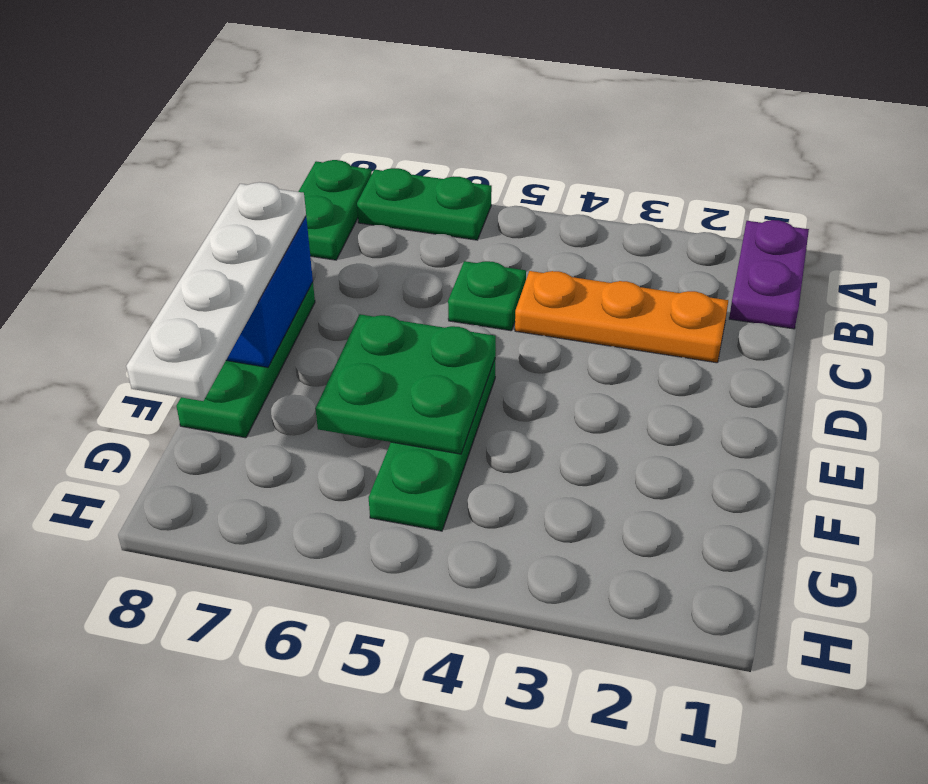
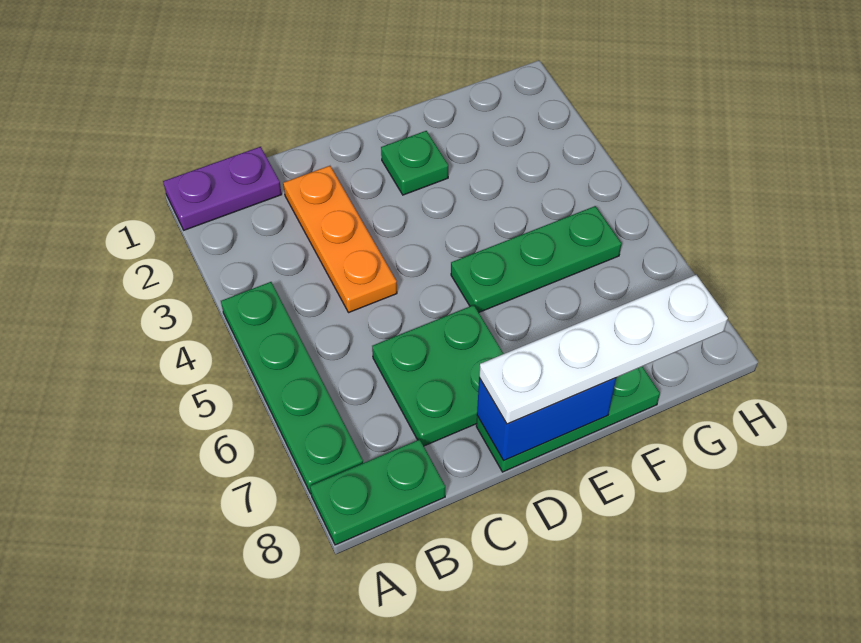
green plate A6:A7 level 1 -> green plate A4:A7 level 1
green plate C5 level 1 -> green plate E2 level 1
green plate E5:F6 level 2 -> green plate C6:D7 level 1

